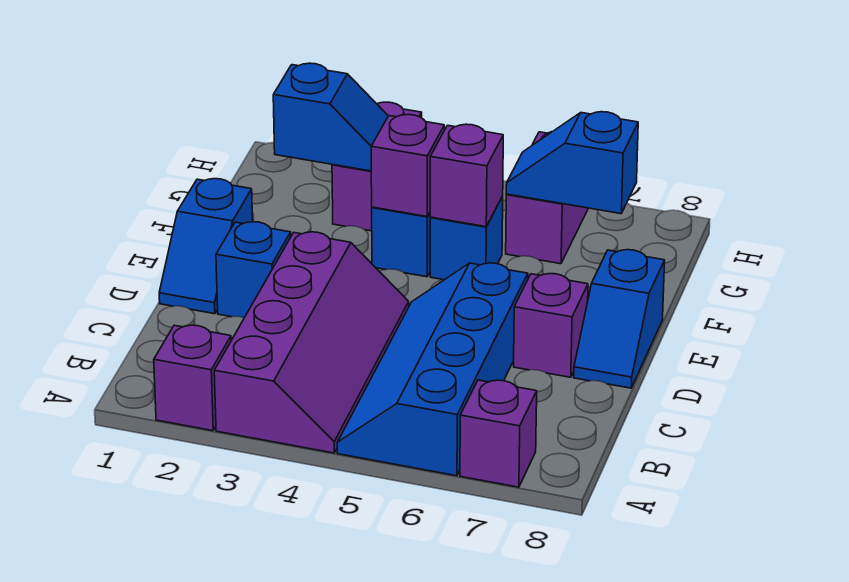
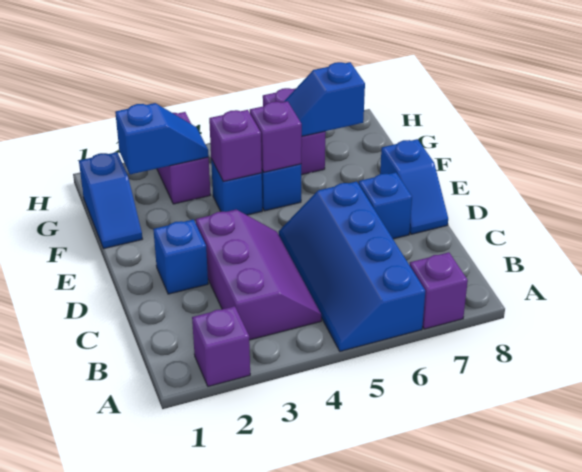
purple slope A3:D4 level 1 top 3 -> purple slope B3:D4 level 1 top 3
blue slope D1:E1 level 1 top E -> blue slope F1:G1 level 1 top G
purple brick D7 level 1 -> blue brick D7 level 1

